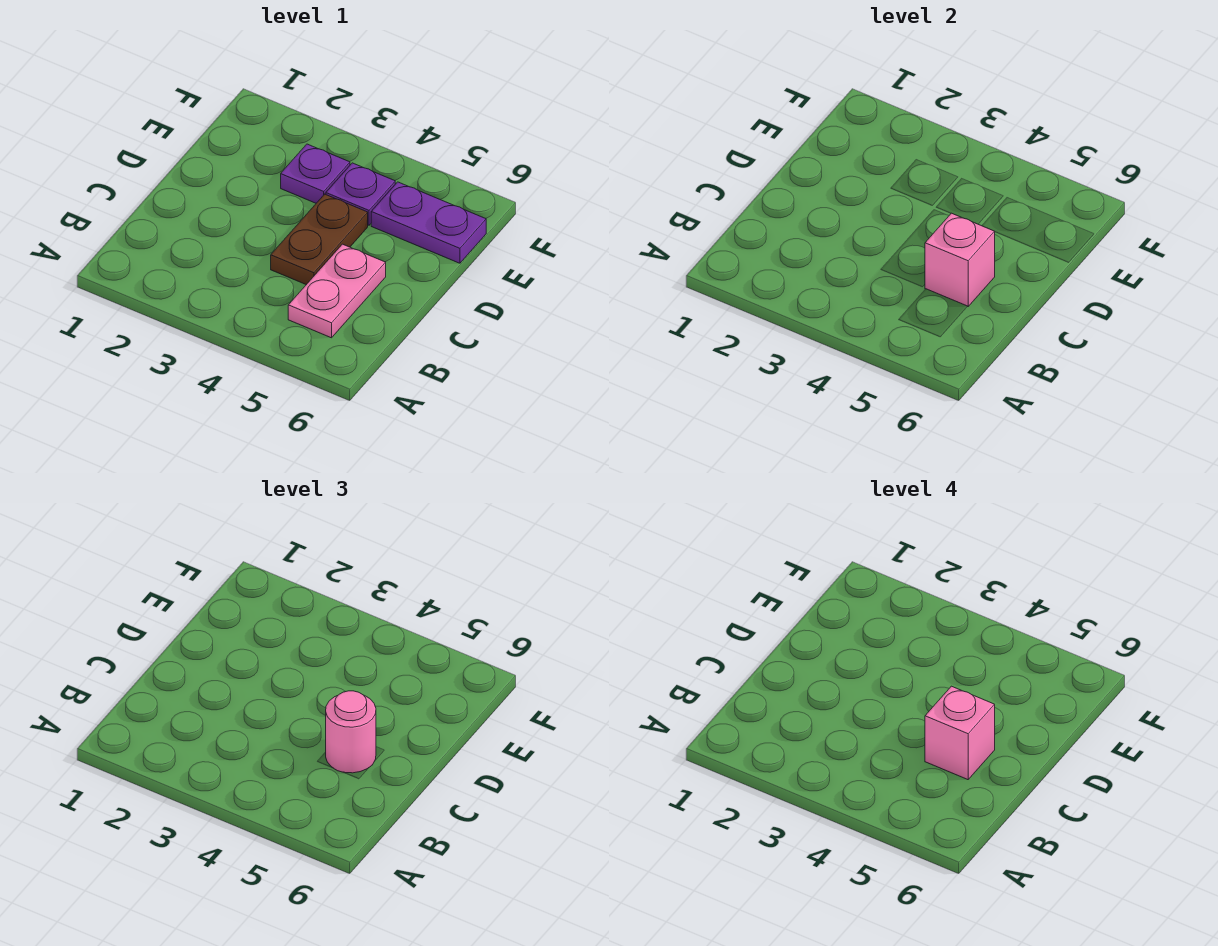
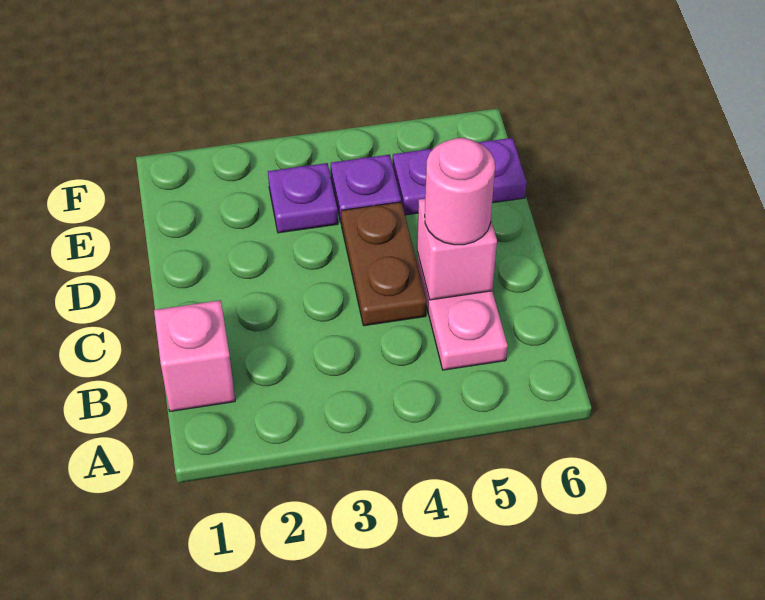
pink brick C5 level 4 -> pink brick B1 level 1

